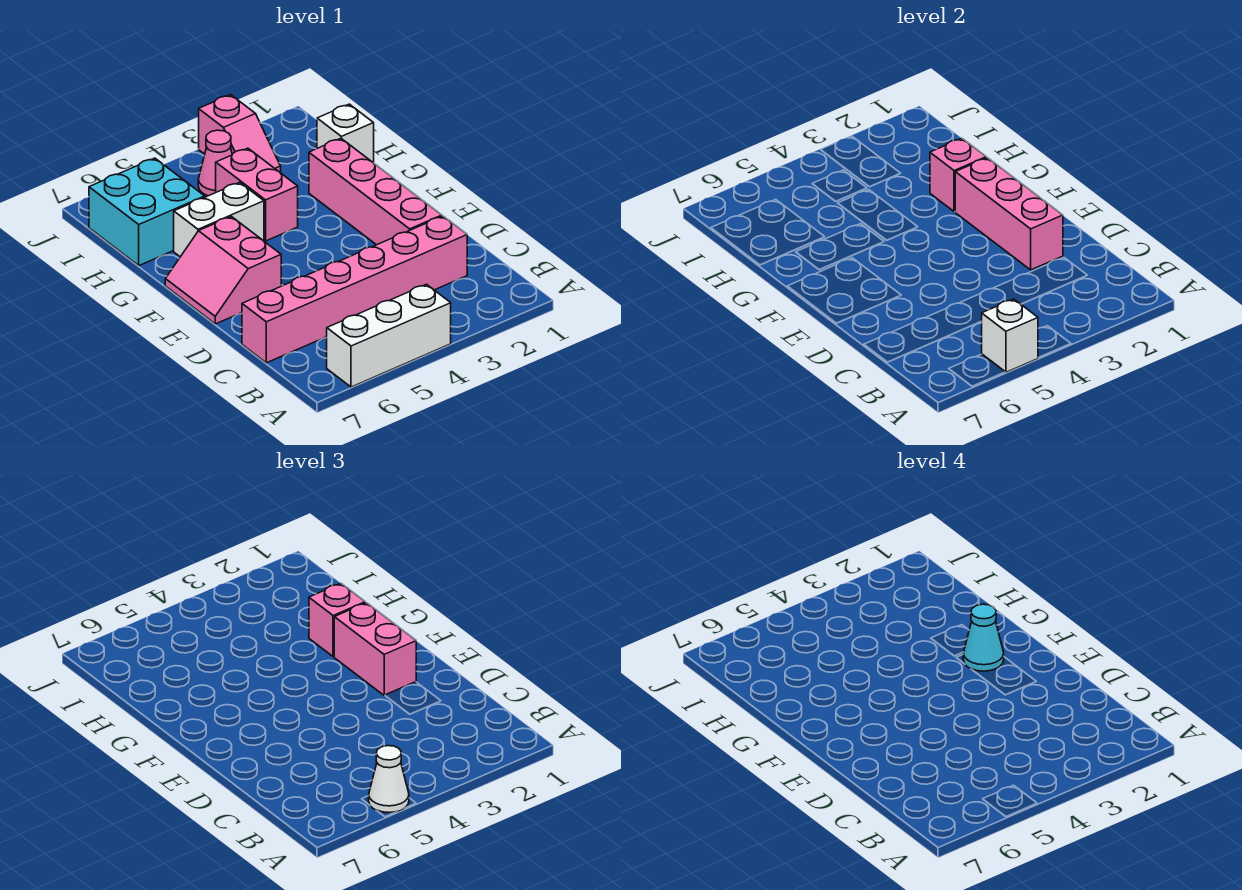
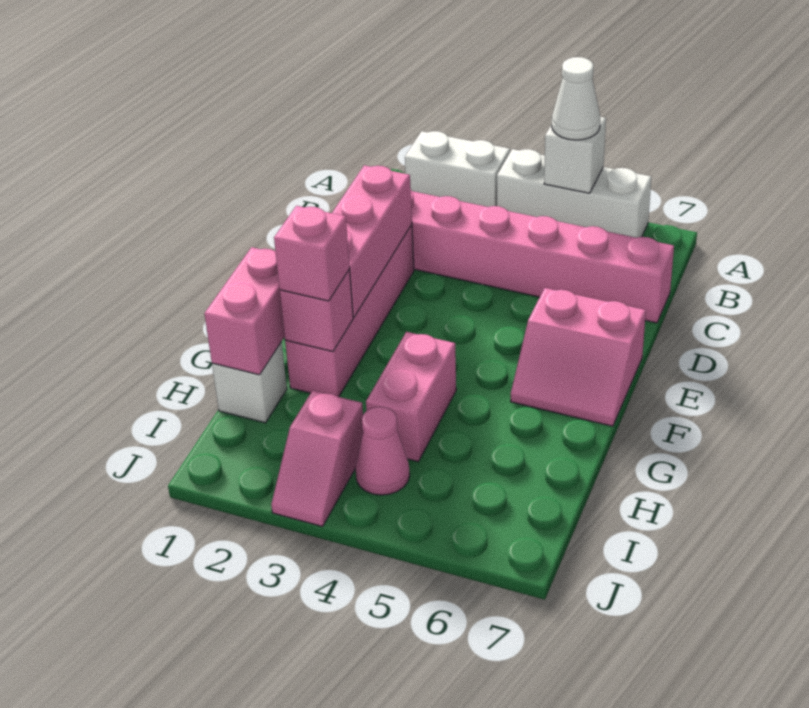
pink brick E2:F2 level 3 -> pink brick G1:H1 level 2
pink slope E6:F7 level 1 top 6 -> pink slope E6:F7 level 1 top E
cyan cone F2 level 4 -> none
white brick G5:G6 level 1 -> white brick A2:A3 level 1
cyan brick H6:I7 level 1 -> none
pink slope I3:J3 level 1 top J -> pink slope I3:J3 level 1 top I

